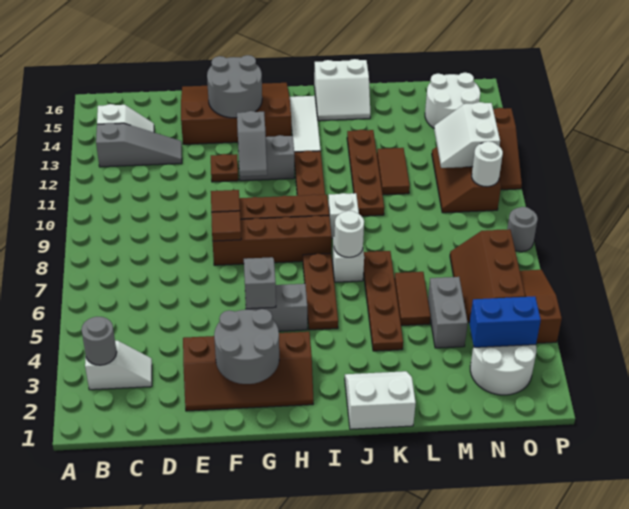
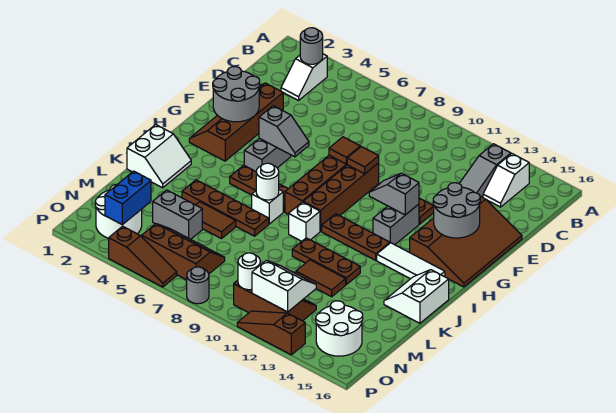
brown plate K10:K13 level 1 -> brown plate K10:K12 level 1

